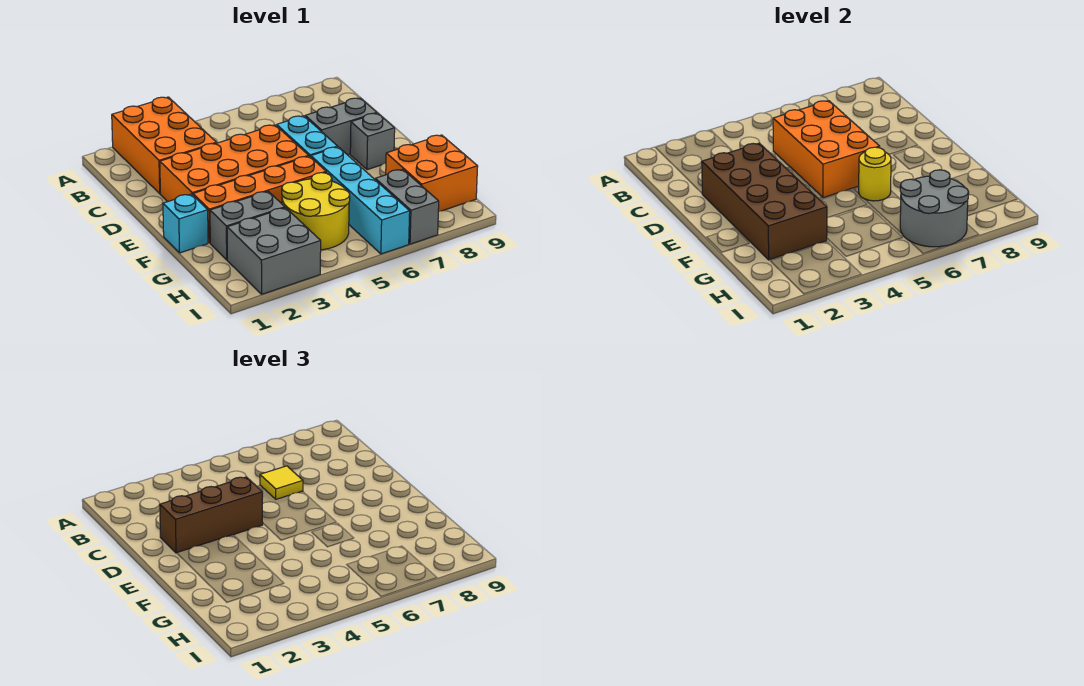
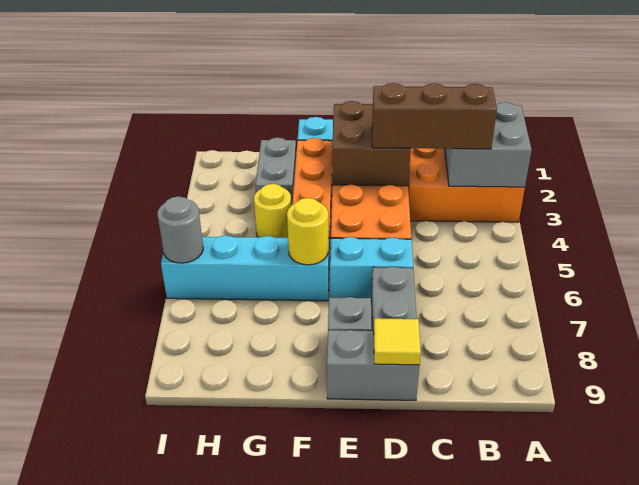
orange brick C5:E6 level 2 -> none
yellow tile C6 level 3 -> yellow tile D9 level 2
brown brick D2:G3 level 2 -> brown brick D2:E3 level 2
brown brick D2:D4 level 3 -> brown brick B3:D3 level 3
yellow round brick G4:H5 level 1 -> yellow round brick G4 level 1
orange brick G8:H9 level 1 -> none
grey brick H2:I3 level 1 -> grey brick A2:B3 level 2
grey round brick H6:I7 level 2 -> grey round brick I6 level 2
grey brick H7:I7 level 1 -> grey brick D9:E9 level 1

